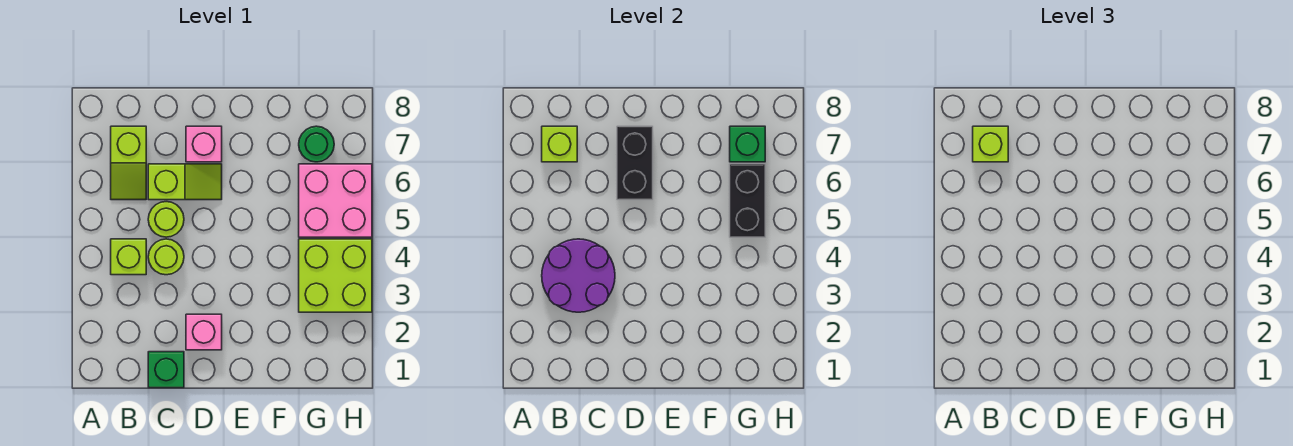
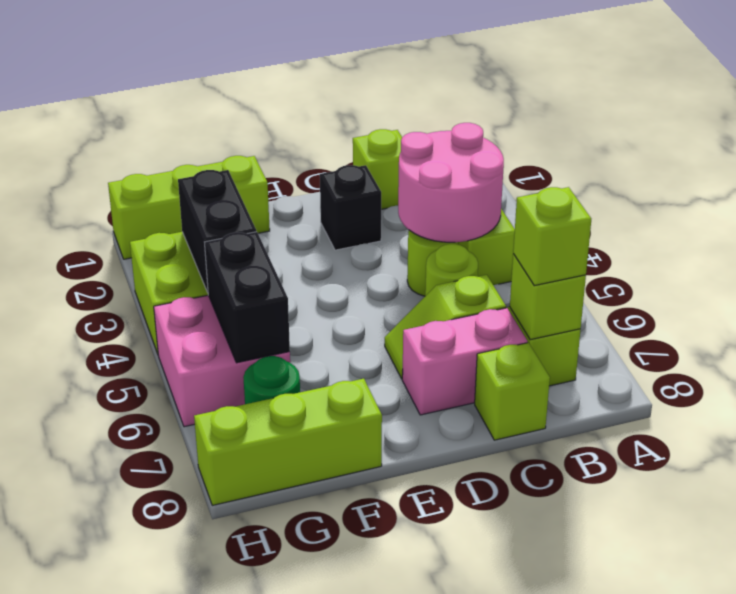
purple round brick B3:C4 level 2 -> pink round brick B3:C4 level 2
green brick C1 level 1 -> lime brick C1 level 1
none -> lime brick C8 level 1
pink brick D2 level 1 -> black brick D2 level 1
black brick D6:D7 level 2 -> black brick G3:G4 level 2
pink brick D7 level 1 -> pink brick C7:D7 level 1
none -> lime brick F1:H1 level 1
none -> lime brick F8:H8 level 1
green brick G7 level 2 -> none

